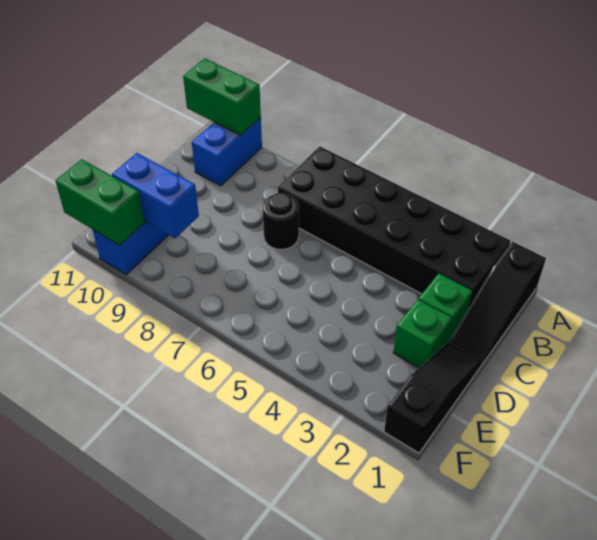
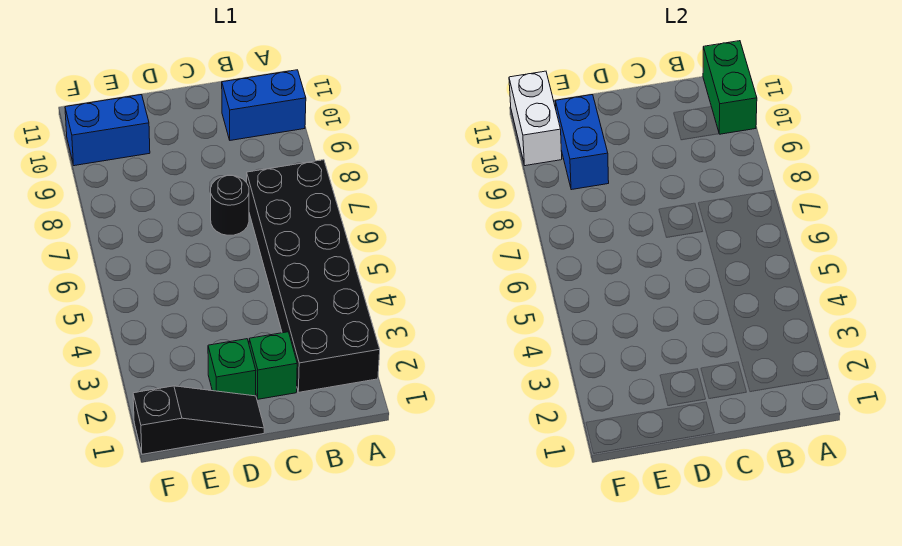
black slope A1:C1 level 1 top A -> none
green brick F10:F11 level 2 -> white brick F10:F11 level 2

